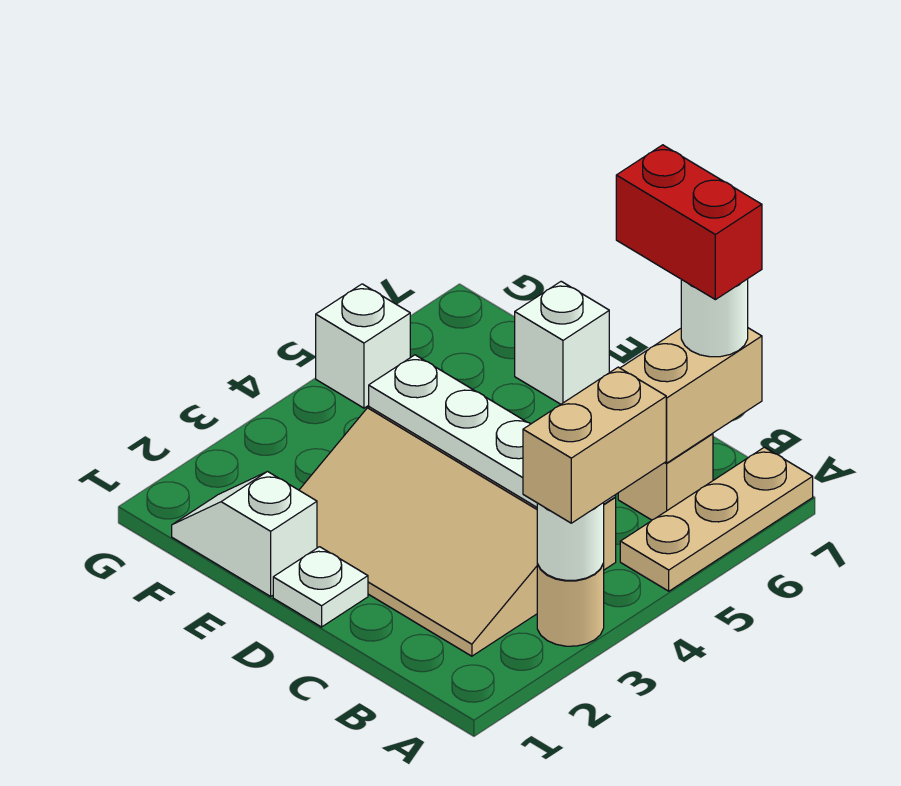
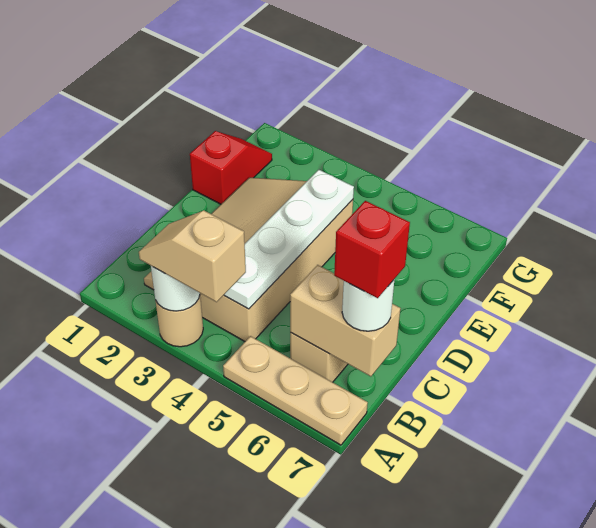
tan brick A3:A4 level 3 -> tan slope A3:A4 level 3 top 4
red brick B7:C7 level 4 -> red brick B7 level 4
white plate D1 level 1 -> none
white slope E1:F1 level 1 top E -> red slope E1:F1 level 1 top E
white brick E7 level 1 -> none
white brick G5 level 1 -> none

